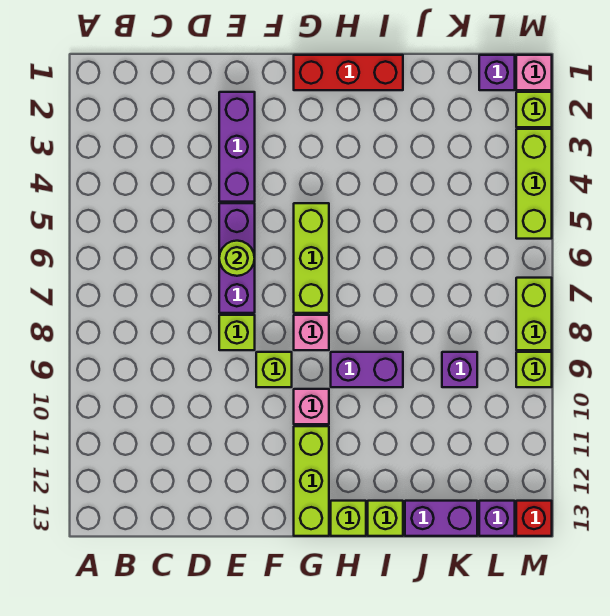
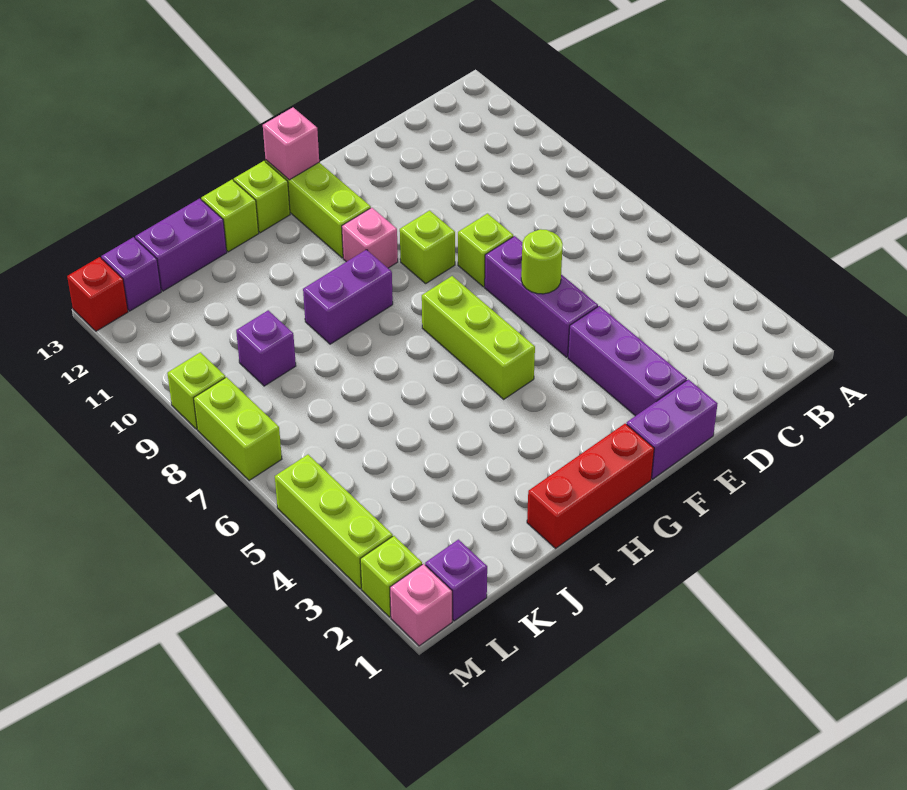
none -> purple brick E1:F1 level 1
pink brick G8 level 1 -> pink brick G13 level 2

